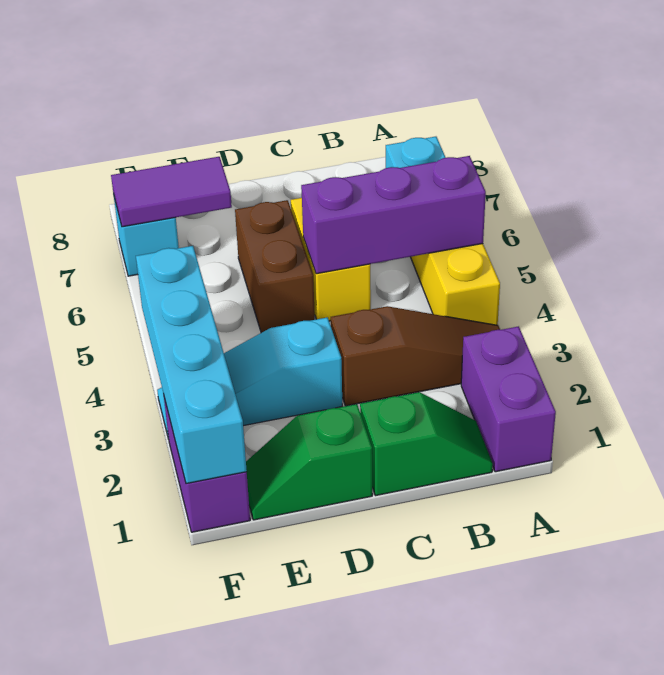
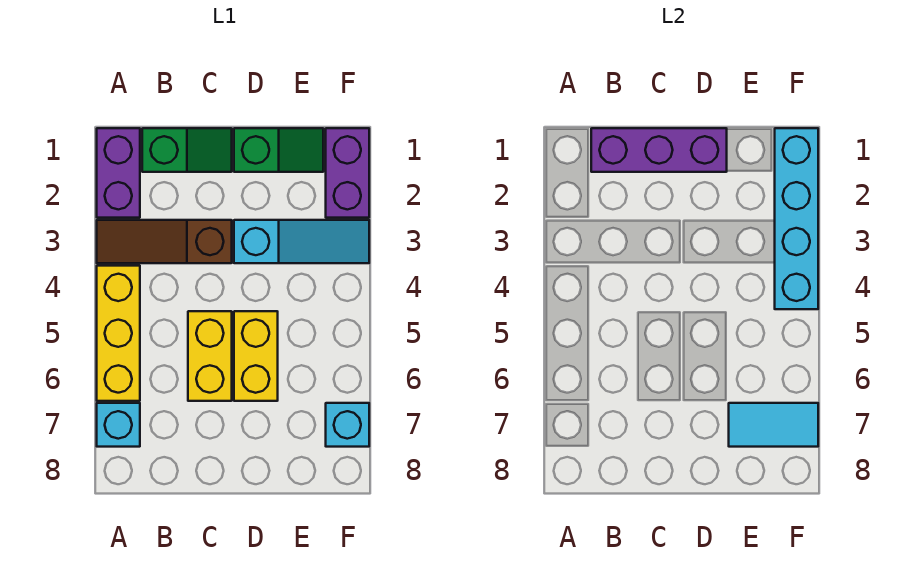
purple brick A5:C5 level 2 -> purple brick B1:D1 level 2
green slope B1:C1 level 1 top C -> green slope B1:C1 level 1 top B
brown brick D5:D6 level 1 -> yellow brick D5:D6 level 1
purple tile E7:F7 level 2 -> cyan tile E7:F7 level 2

